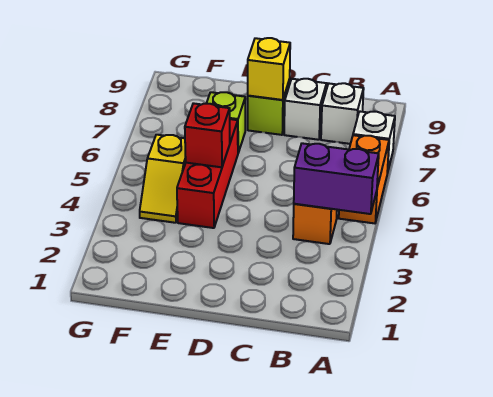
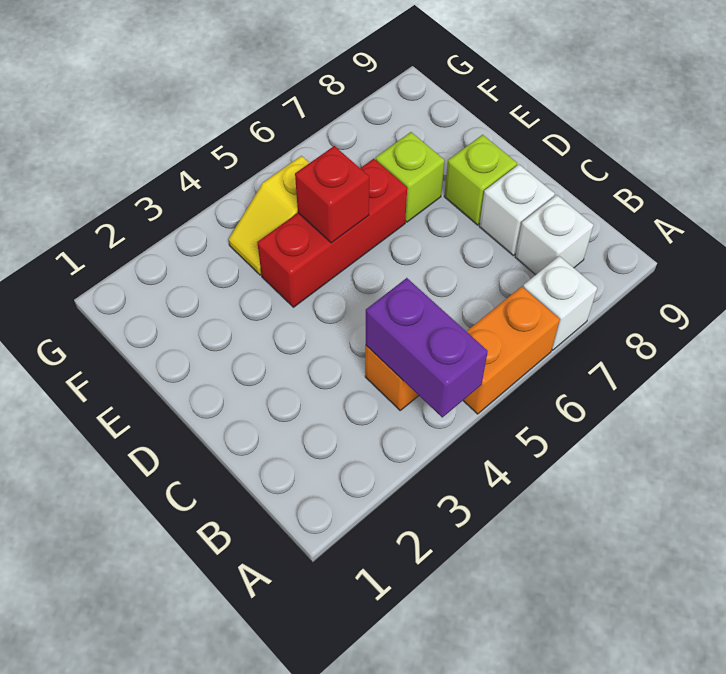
yellow brick D8 level 2 -> none

